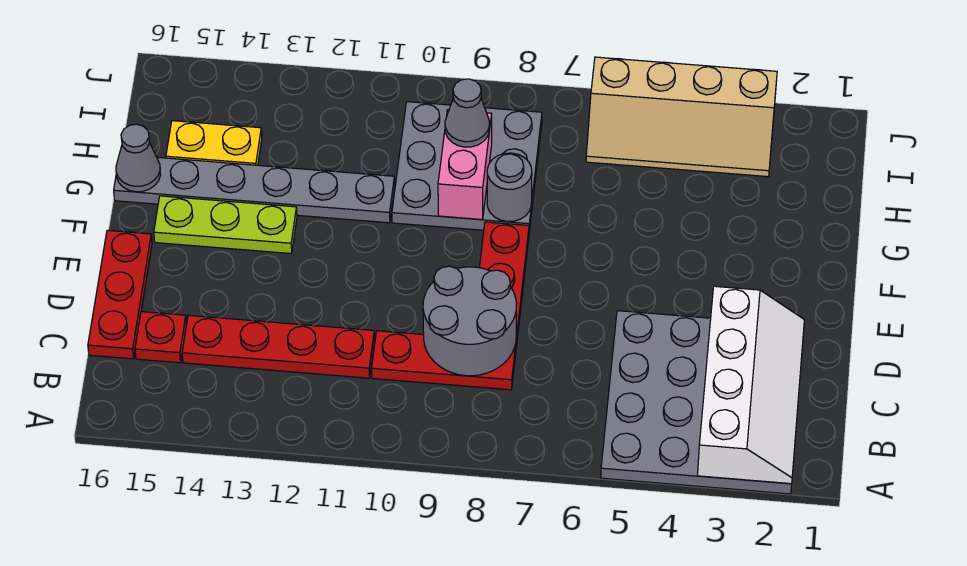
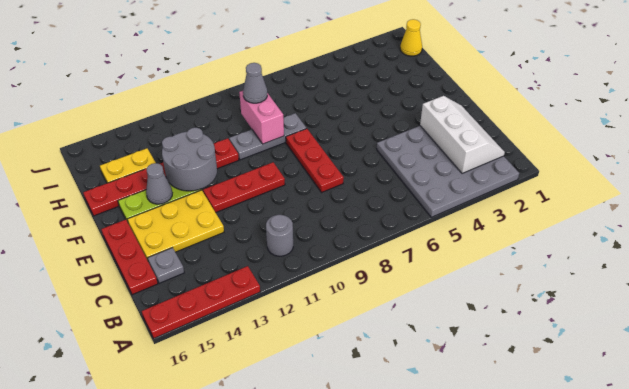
white slope A2:D3 level 2 top 3 -> white slope B2:D3 level 2 top 3
red plate C8:C10 level 1 -> red plate E10:E12 level 1
grey round brick C8:D9 level 2 -> grey round brick F12:G13 level 2
red plate C11:C14 level 1 -> red plate A13:A16 level 1
red plate C15 level 1 -> grey plate C15 level 1
none -> yellow plate D13:E15 level 1
grey plate G8:I10 level 1 -> grey plate G8:G10 level 1
grey round brick G8 level 2 -> grey round brick B11 level 1
grey plate G11:G16 level 1 -> red plate G11:G16 level 1
grey cone G16 level 2 -> grey cone F14 level 2
none -> yellow cone I1 level 1
tan slope I3:J6 level 1 top J -> none

